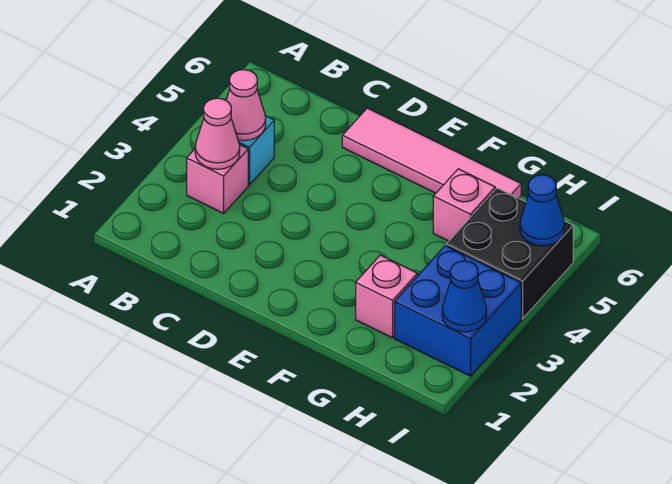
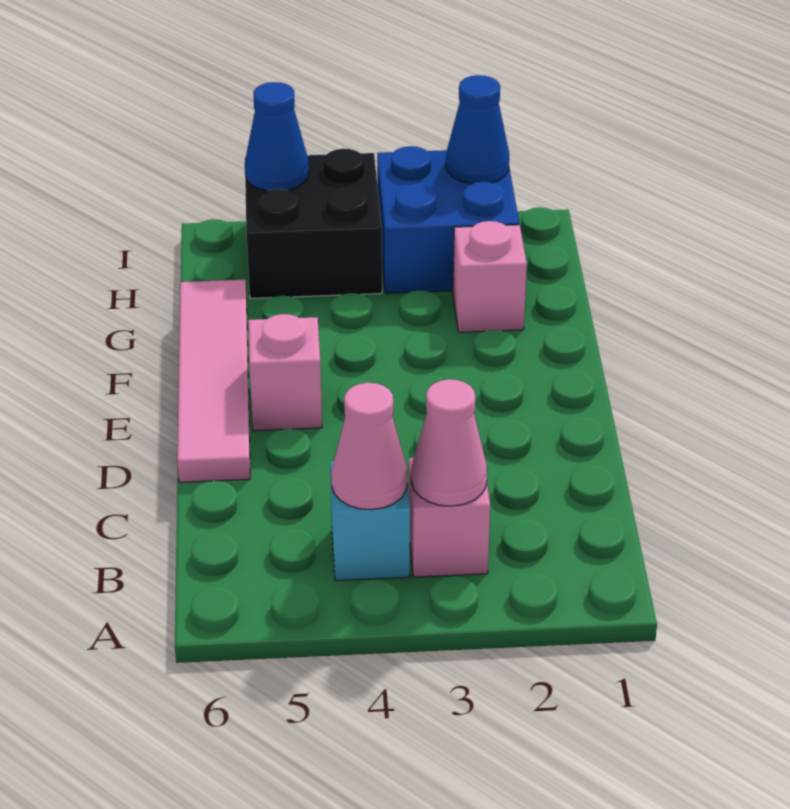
pink brick G5 level 1 -> pink brick E5 level 1

